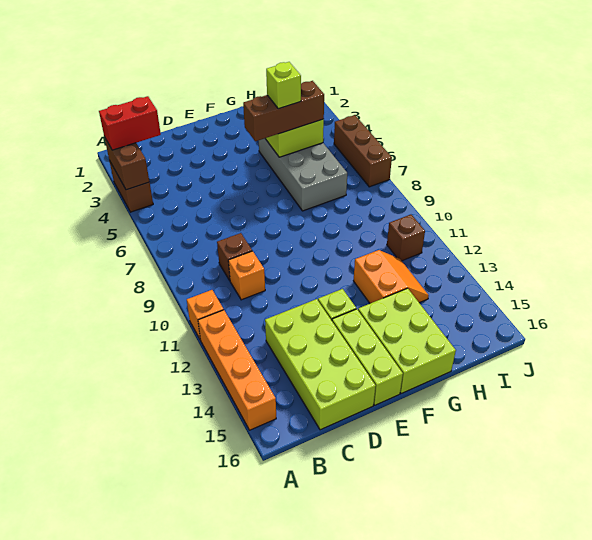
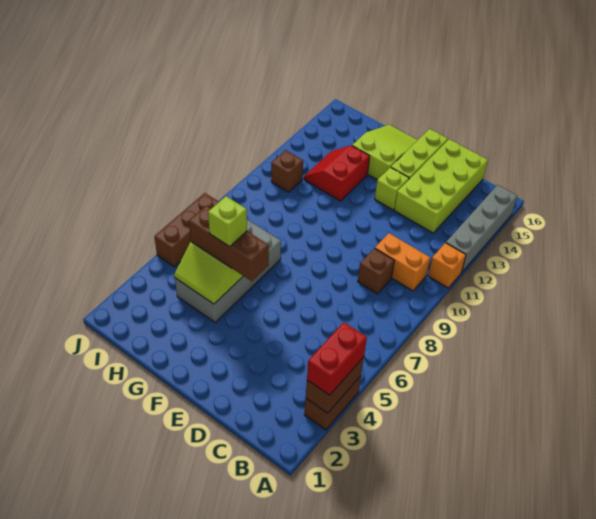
red brick A3:B3 level 3 -> red brick A3:A4 level 3
orange brick A12:A15 level 1 -> grey brick A12:A15 level 1
orange brick C10 level 1 -> orange brick B10:C10 level 1
lime brick F14:G16 level 1 -> lime slope F14:G16 level 1 top 14
orange slope G12:H13 level 1 top G -> red slope G12:H13 level 1 top G

